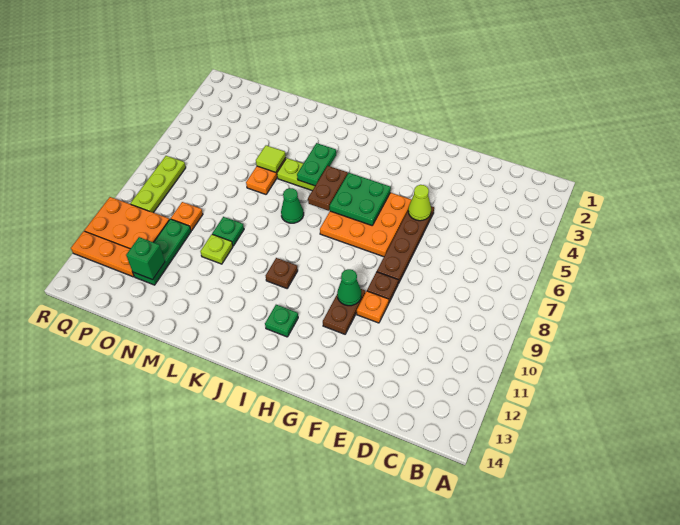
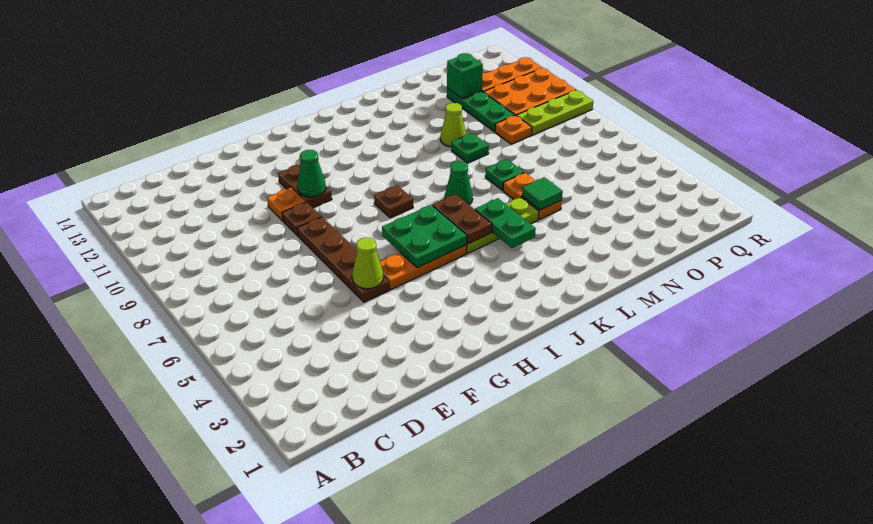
orange plate G5:I7 level 1 -> orange plate G5:I5 level 1
green plate I12 level 1 -> green plate M7 level 1
brown plate J10 level 1 -> brown plate I8 level 1
lime tile M5 level 2 -> green tile M5 level 2
lime plate M10 level 1 -> lime cone M10 level 1
lime plate Q7:Q9 level 1 -> lime plate P9:R9 level 1

